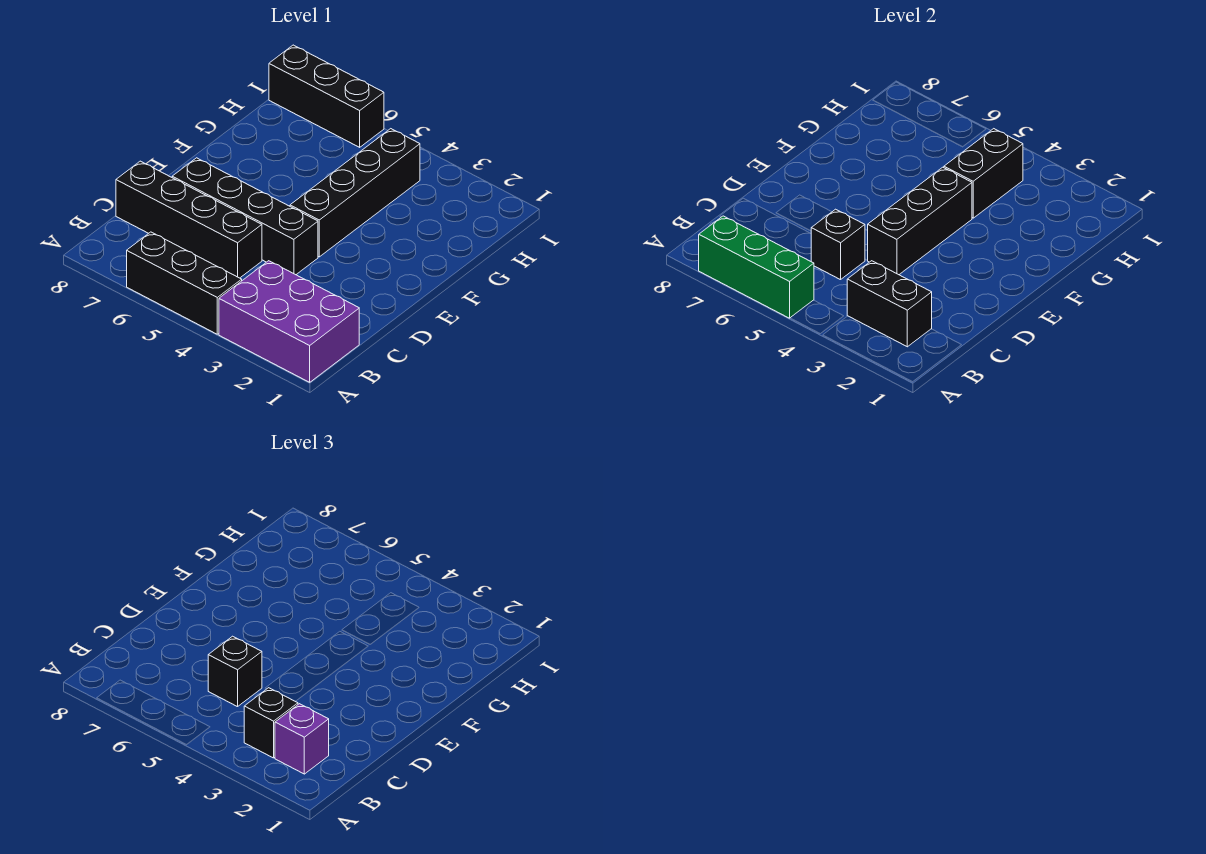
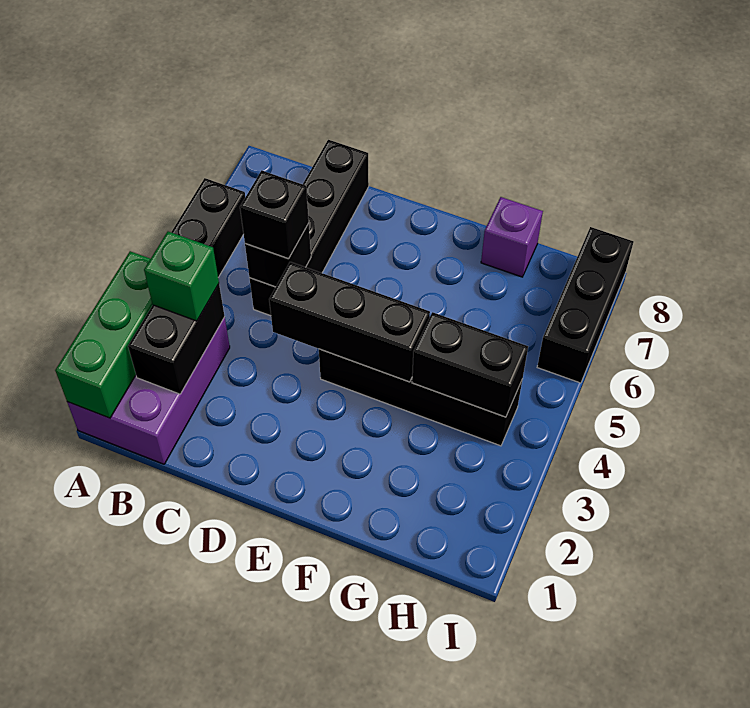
green brick A5:A7 level 2 -> green brick A1:A3 level 2
purple brick B2 level 3 -> purple brick G8 level 1
black brick B3 level 3 -> green brick B3 level 3
black brick D4:D7 level 1 -> none

